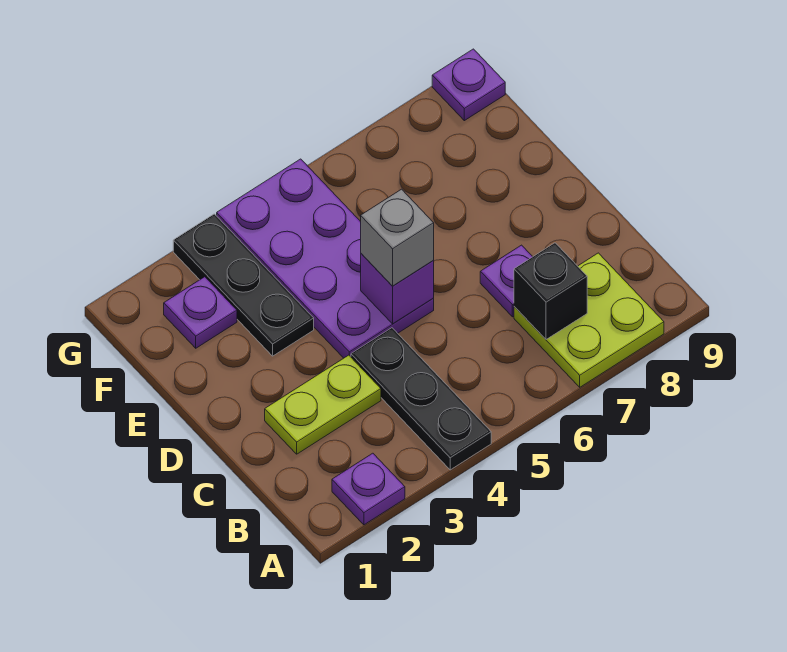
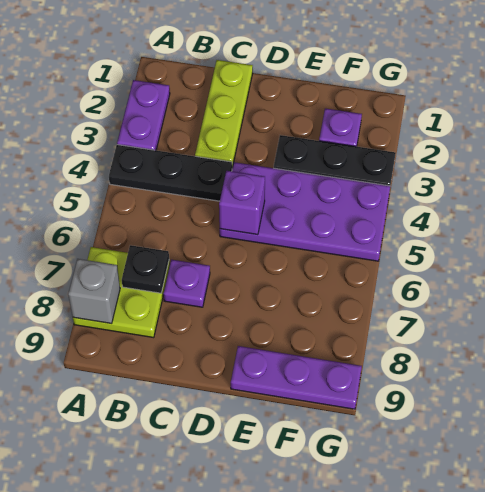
purple plate A2 level 1 -> purple plate A2:A3 level 1
black brick B7 level 2 -> black plate B7 level 2
lime plate C2:C3 level 1 -> lime plate C1:C3 level 1
grey brick D5 level 3 -> grey brick A8 level 2
purple plate G9 level 1 -> purple plate E9:G9 level 1

